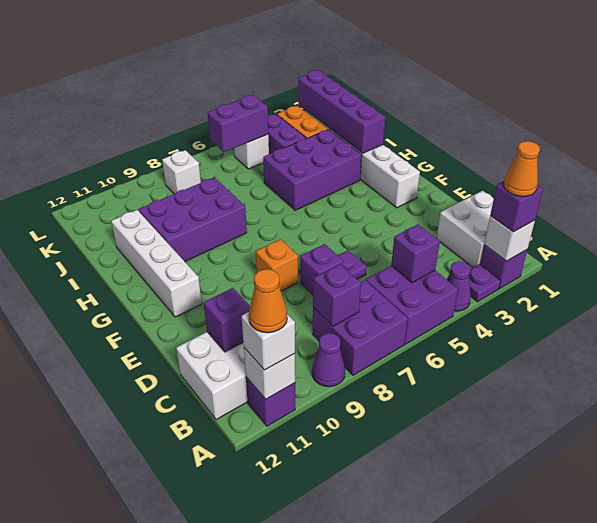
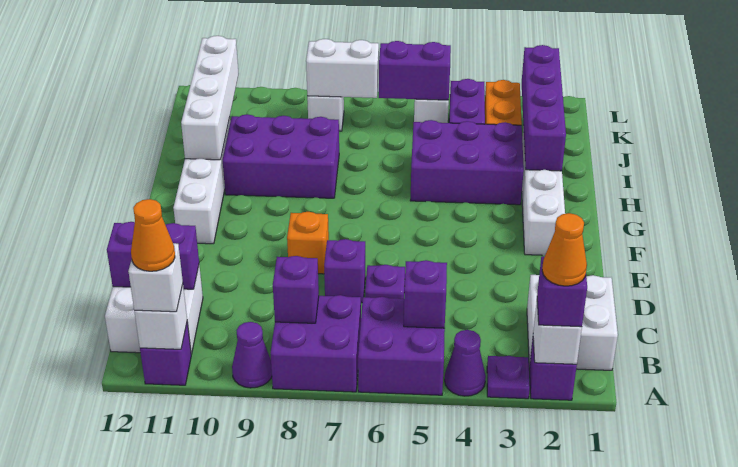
purple brick C11 level 2 -> purple brick C11:C12 level 2
none -> white brick H11:K11 level 2
none -> white brick K7:K8 level 2

